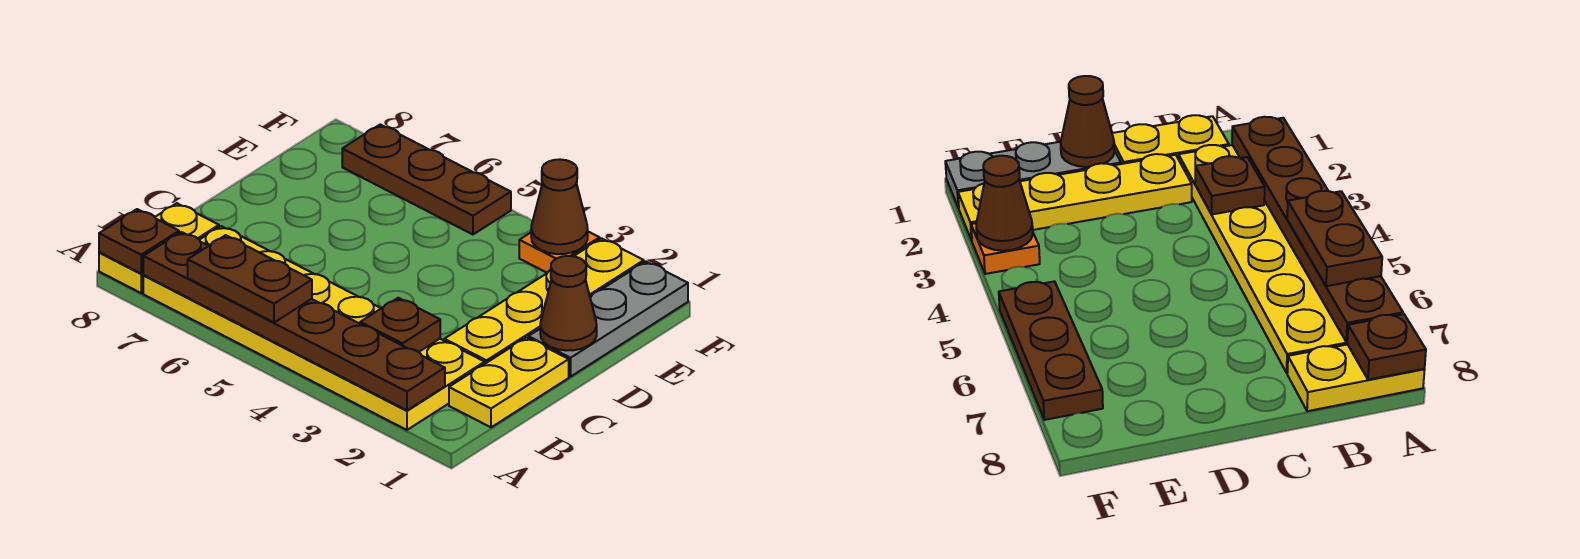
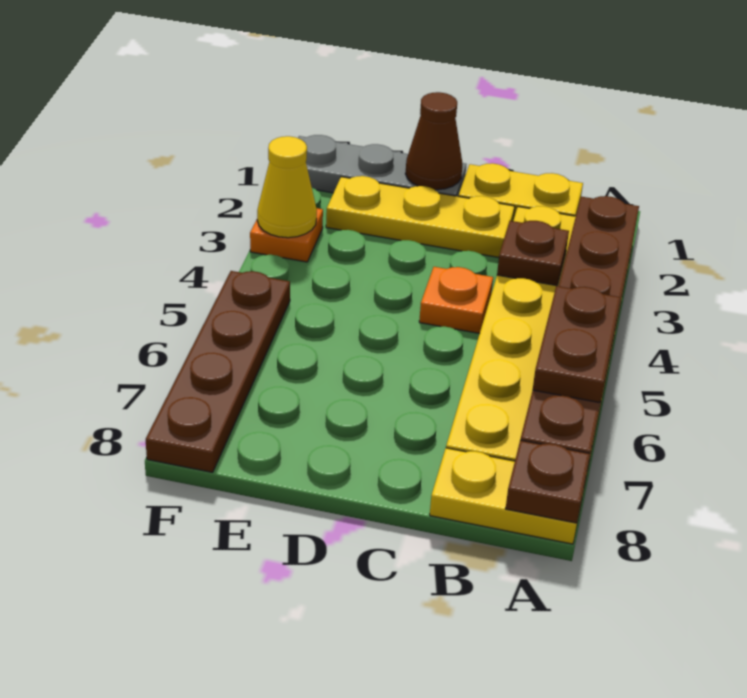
yellow plate C2:F2 level 1 -> yellow plate C2:E2 level 1
none -> orange plate C4 level 1
brown cone F3 level 2 -> yellow cone F3 level 2
brown plate F5:F7 level 1 -> brown plate F5:F8 level 1

